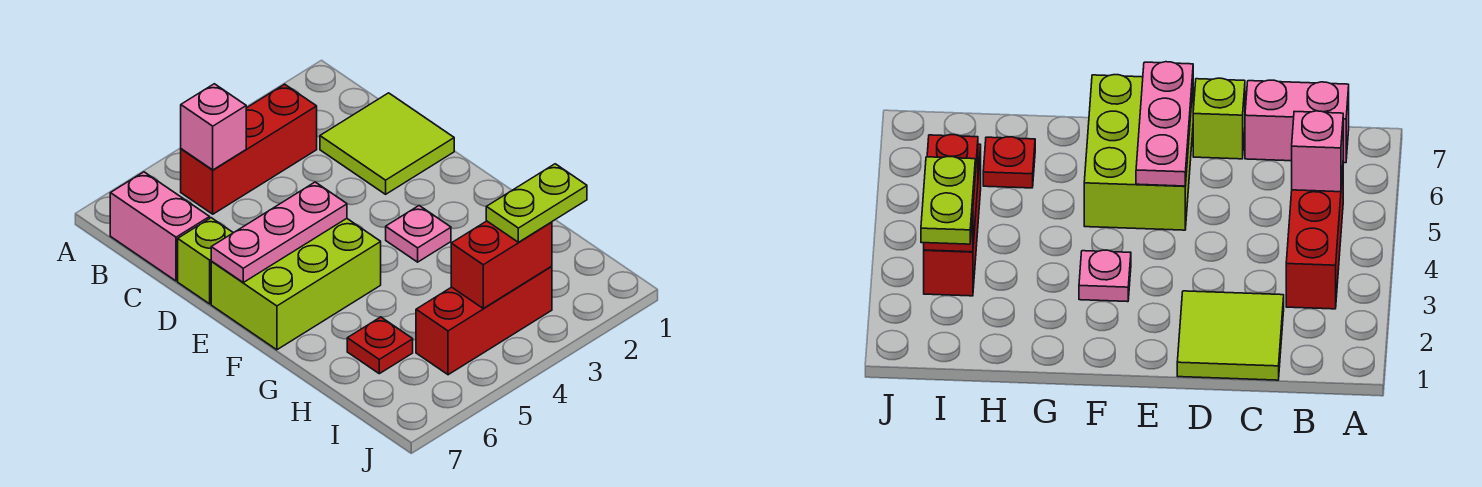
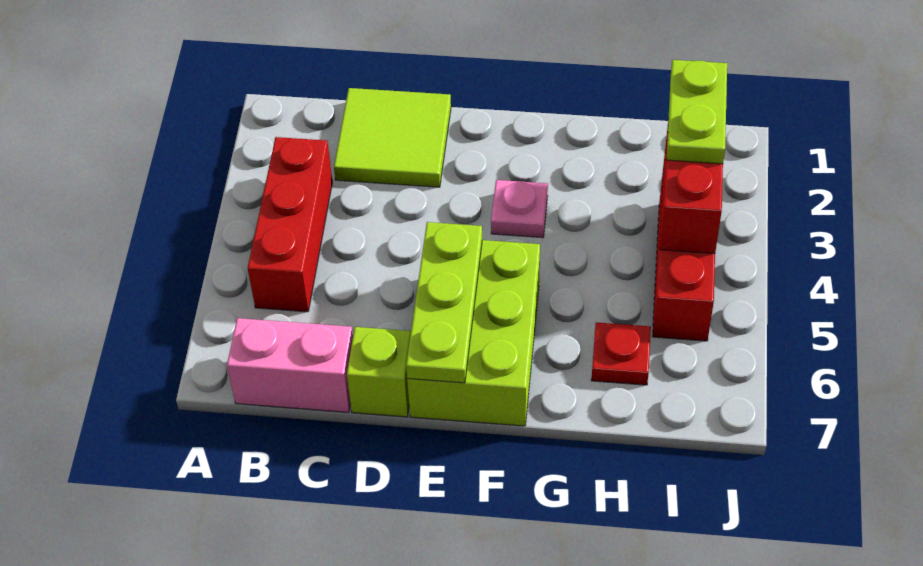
pink brick B5 level 2 -> none
pink plate E5:E7 level 2 -> lime plate E5:E7 level 2

